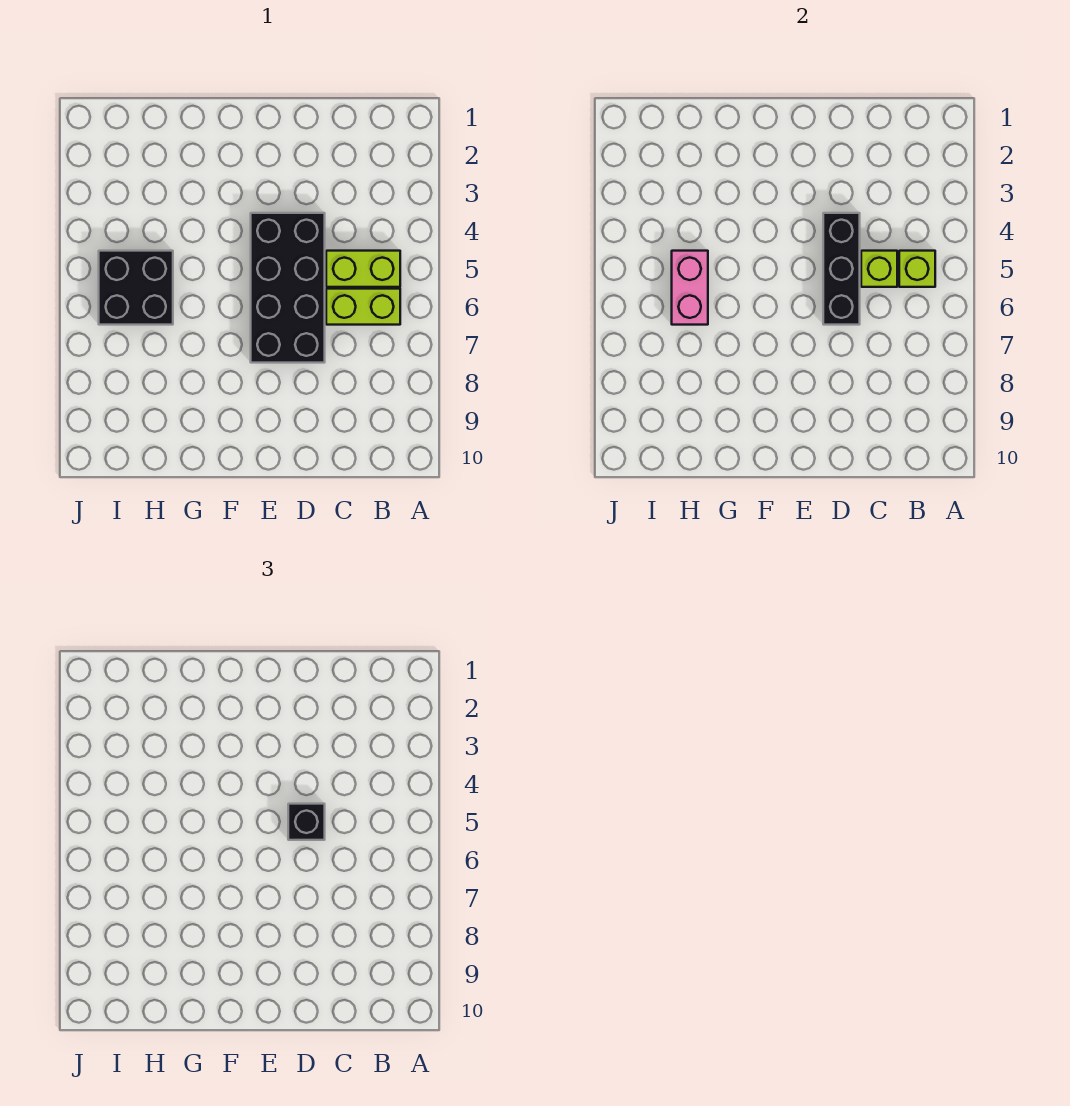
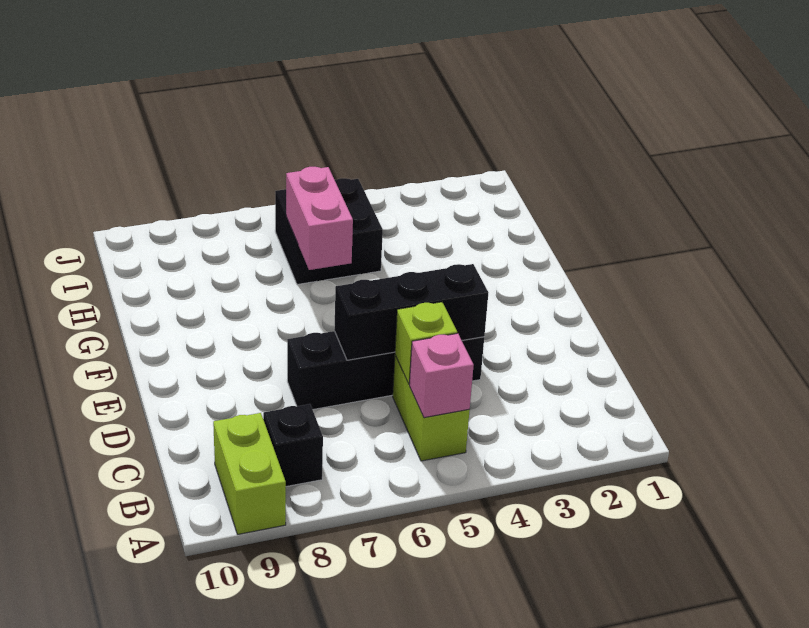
lime brick B5 level 2 -> pink brick B5 level 2
lime brick B6:C6 level 1 -> lime brick A9:B9 level 1
black brick D4:E7 level 1 -> black brick D4:D7 level 1
black brick D5 level 3 -> black brick B8 level 1
pink brick H5:H6 level 2 -> pink brick G6:H6 level 2

